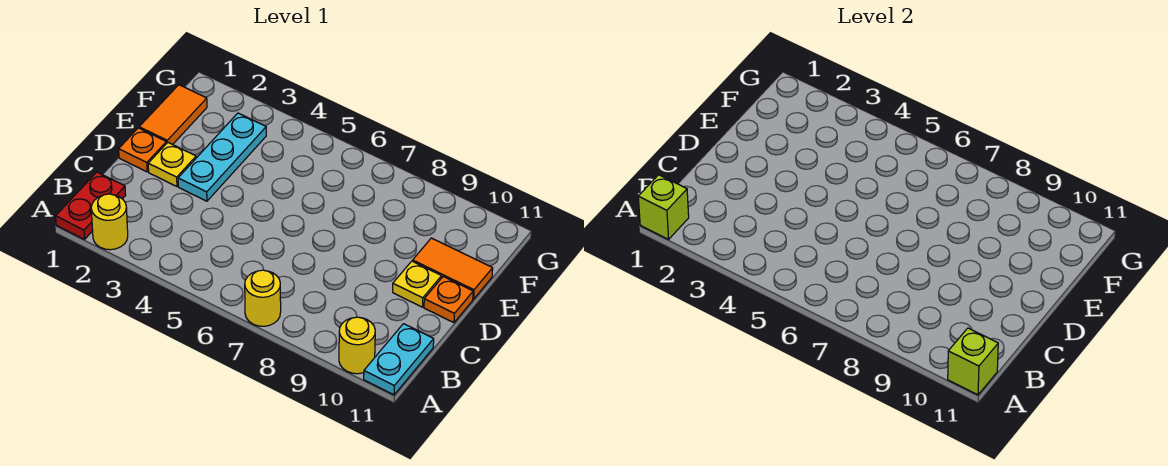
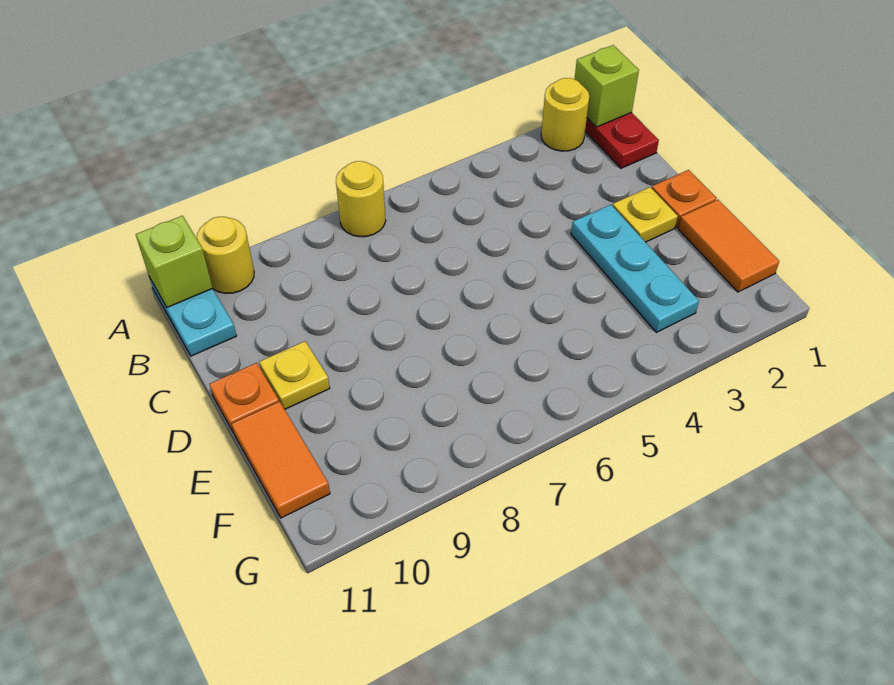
orange tile E10:E11 level 1 -> orange tile E11:F11 level 1

